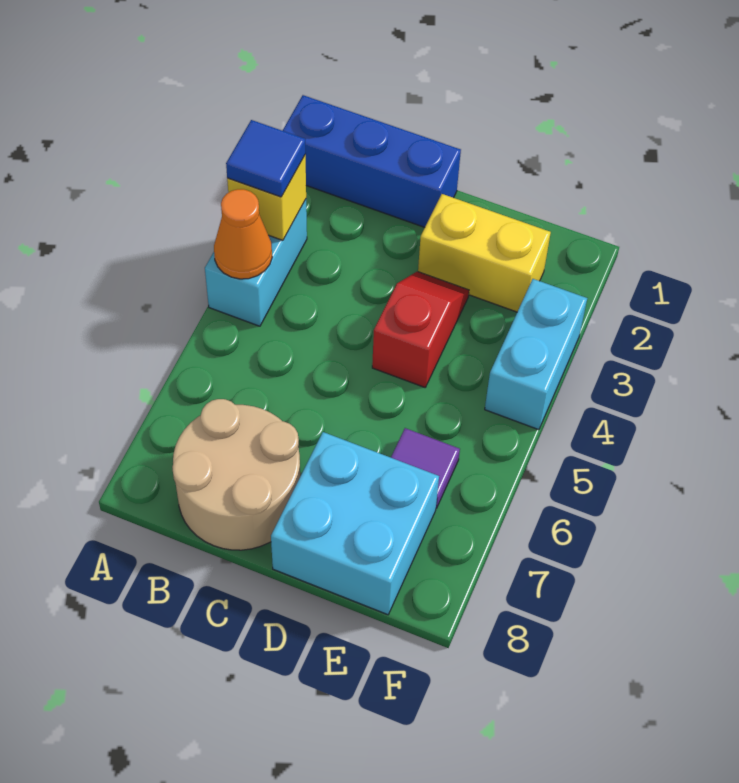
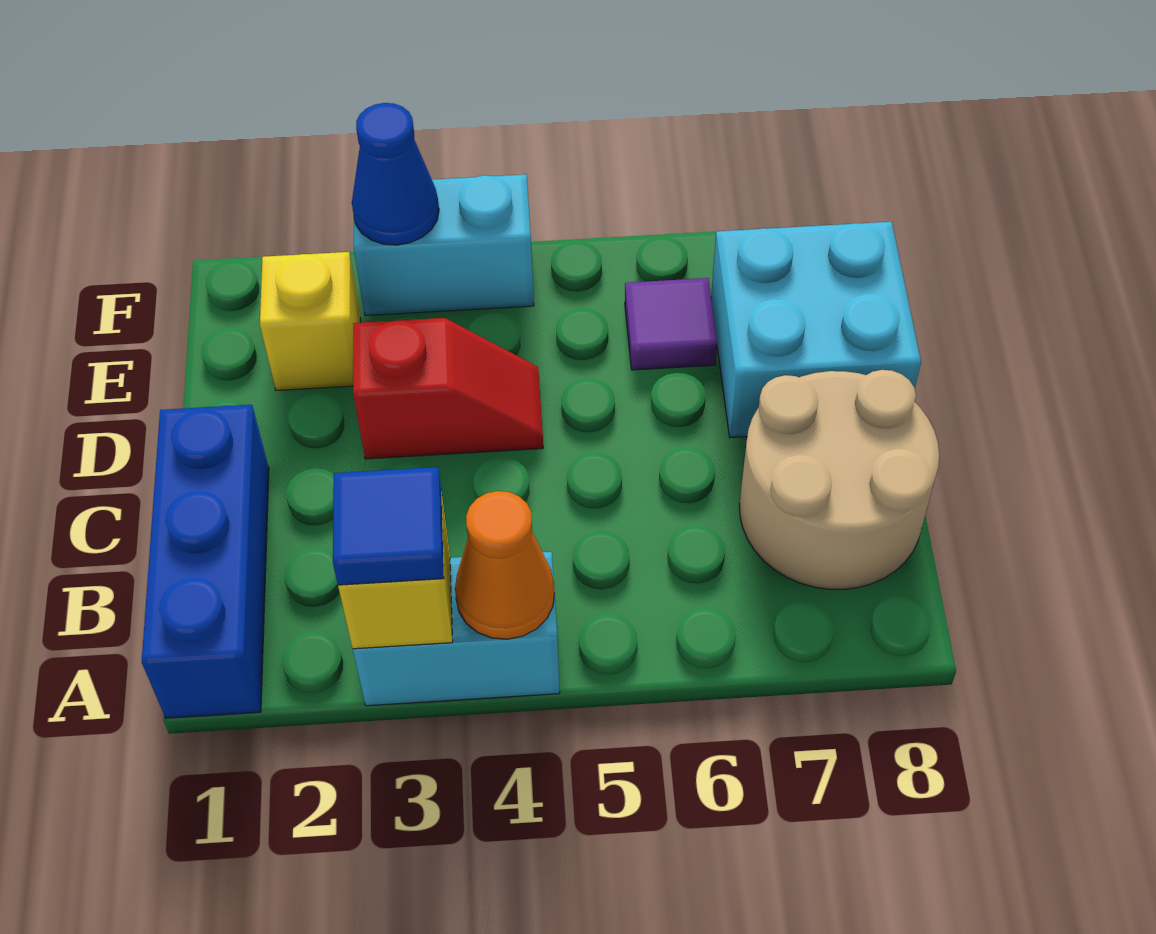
yellow brick D2:E2 level 1 -> yellow brick E2 level 1
red slope D3:D4 level 1 top 4 -> red slope D3:D4 level 1 top 3
none -> blue cone F3 level 2

